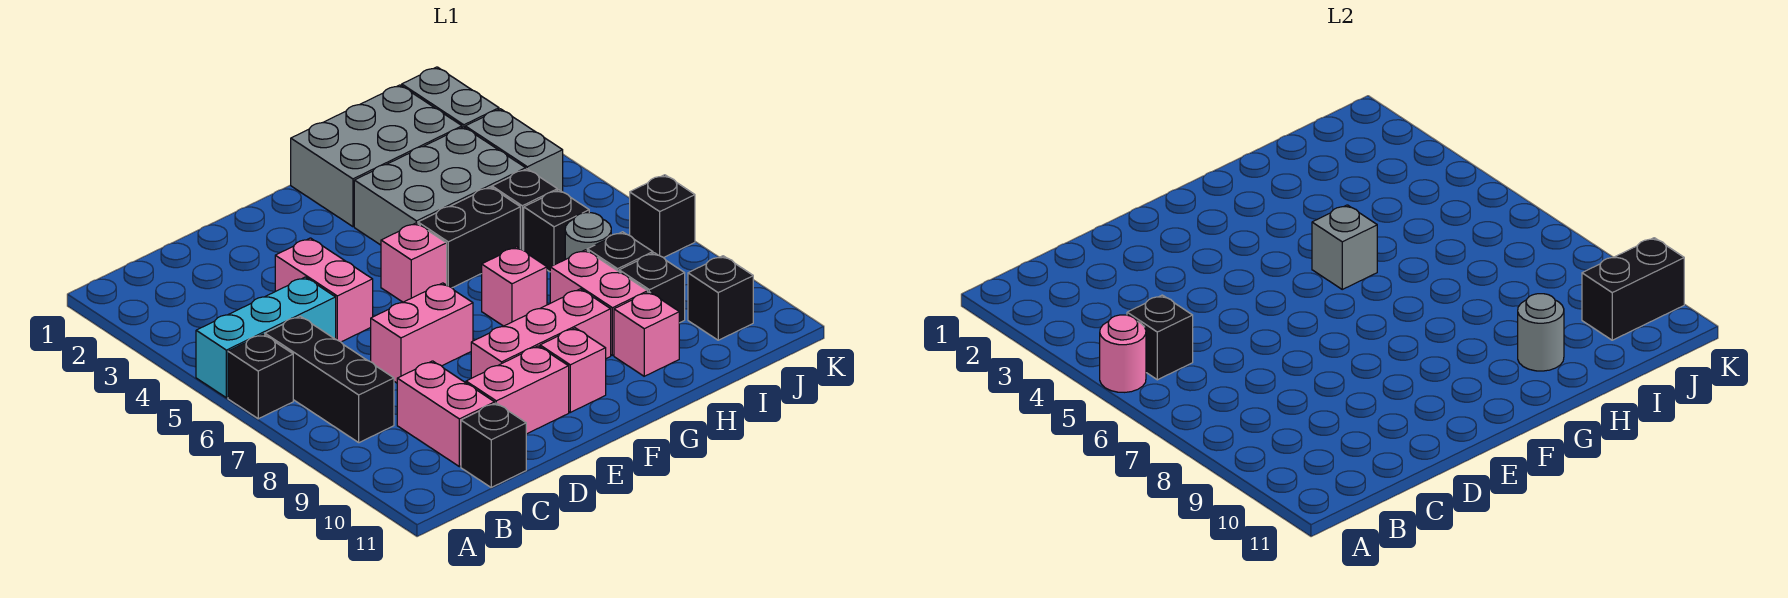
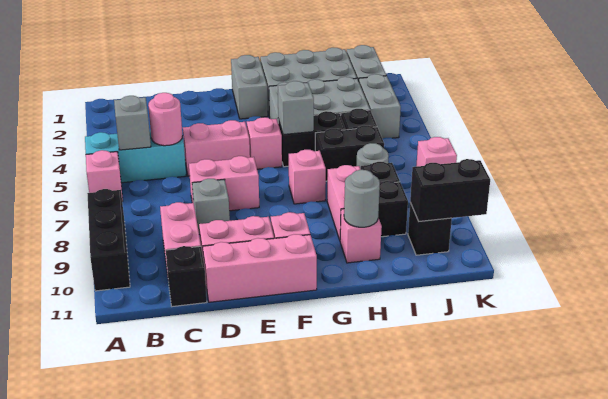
pink round brick A5 level 2 -> pink round brick C5 level 2
black brick A6 level 1 -> pink brick A6 level 1
black brick B5 level 2 -> grey brick B5 level 2
black brick B6:B8 level 1 -> black brick A8:A10 level 1
pink brick D4:D5 level 1 -> pink brick D5:E5 level 1
none -> grey brick D8 level 1
pink brick E9:G9 level 1 -> pink brick D11:F11 level 1
none -> grey brick F1:F2 level 1
black brick I6 level 1 -> black brick H6:I6 level 1
black brick K7 level 1 -> pink brick K7 level 1

